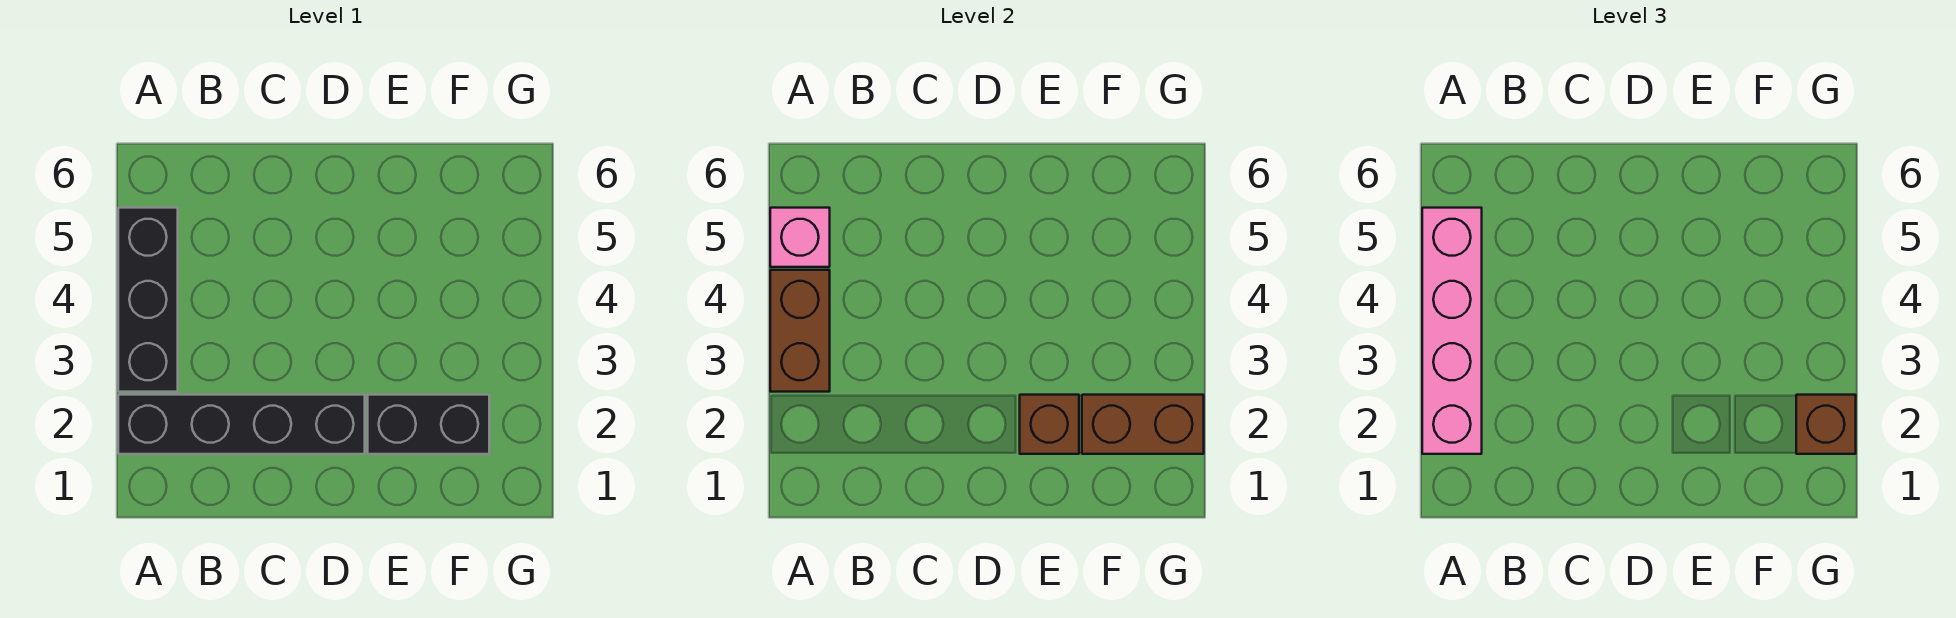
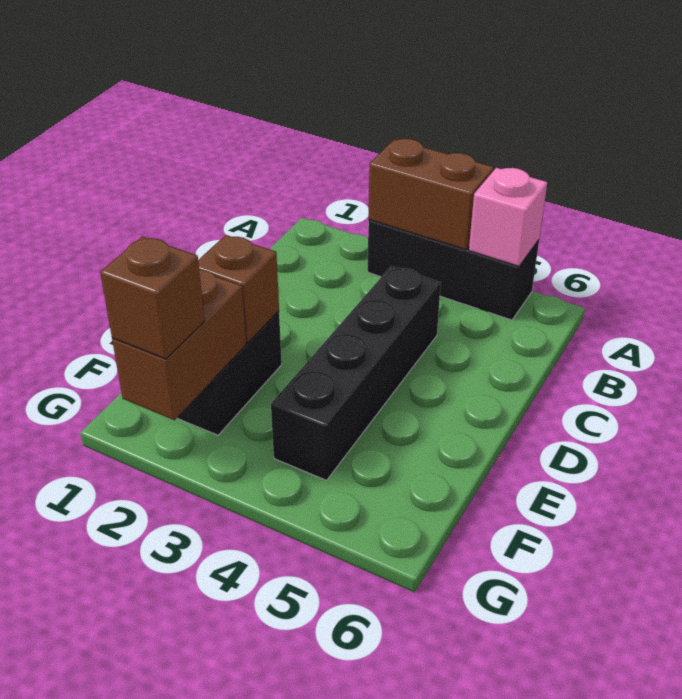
black brick A2:D2 level 1 -> black brick C4:F4 level 1
pink brick A2:A5 level 3 -> none

